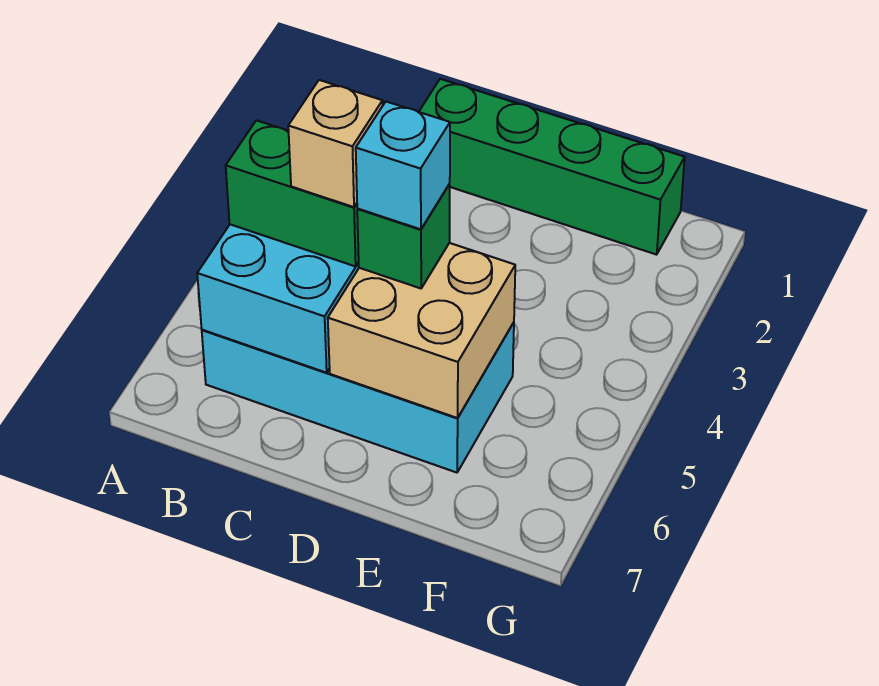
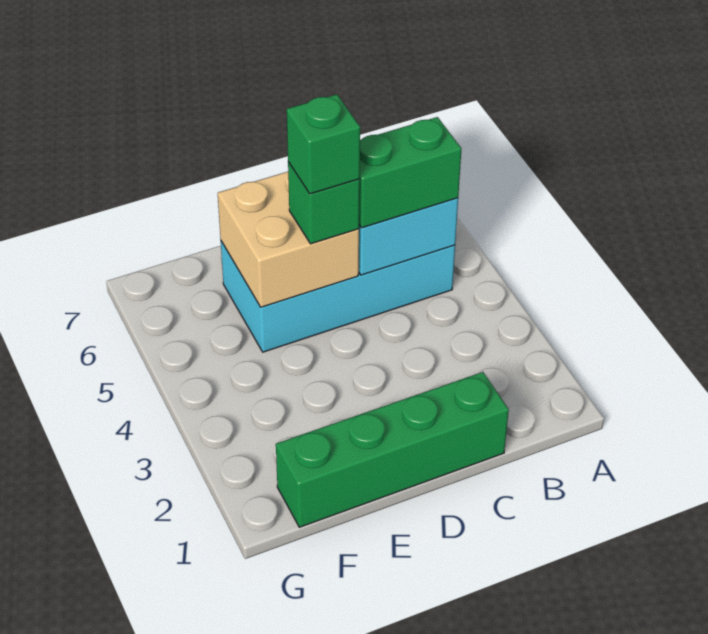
tan brick C5 level 4 -> none
cyan brick D5 level 4 -> green brick D5 level 4

